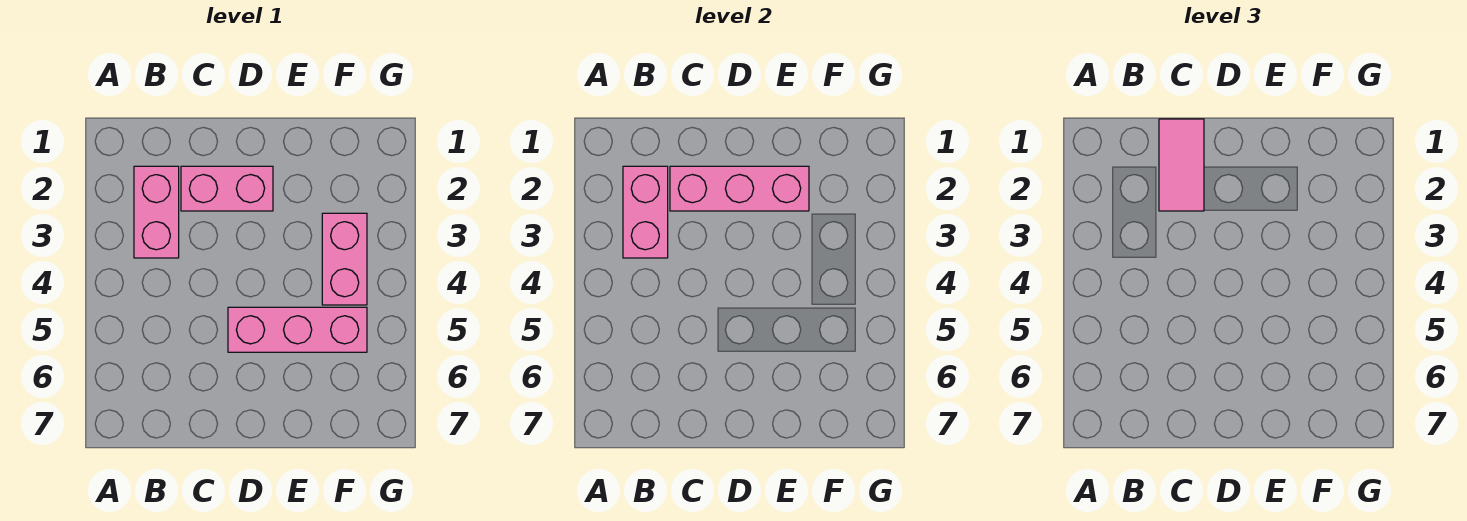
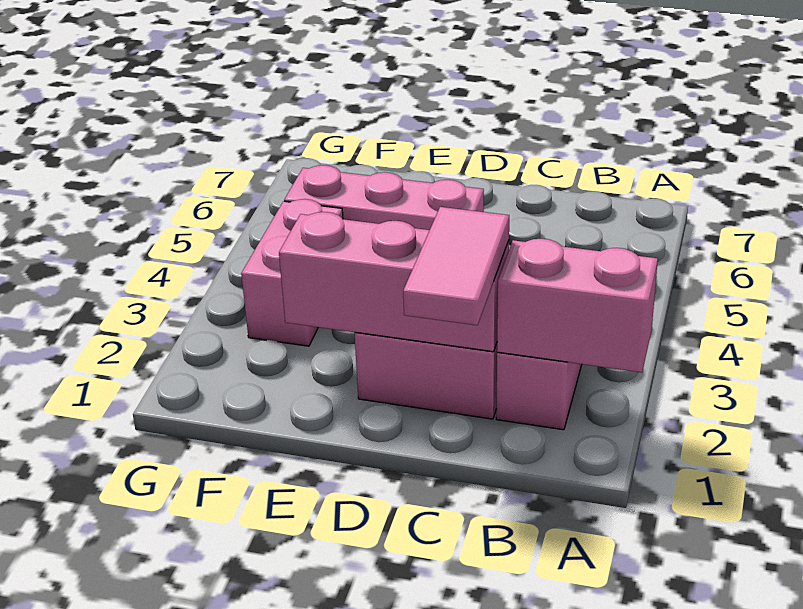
pink brick B2:B3 level 2 -> pink brick A2:B2 level 2

